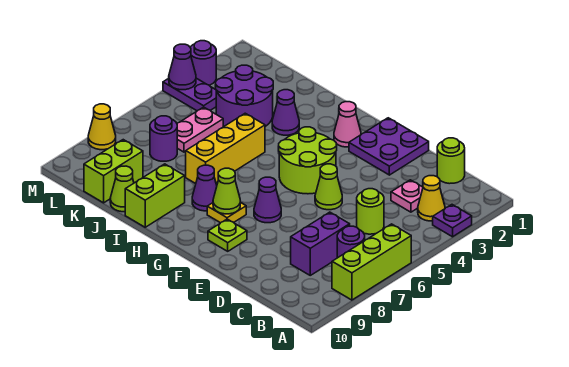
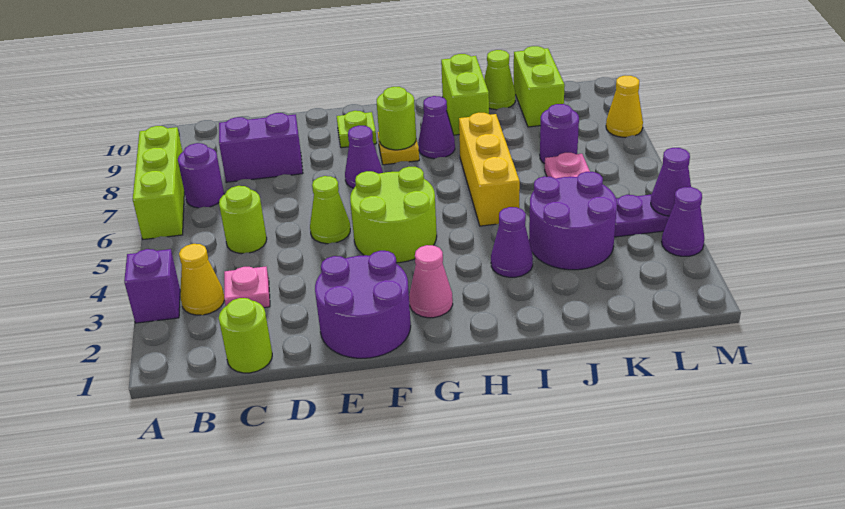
purple plate A3 level 1 -> purple brick A3 level 1
purple brick C7:C8 level 1 -> purple brick C8:D8 level 1
purple plate E1:F2 level 1 -> purple round brick E1:F2 level 1
lime cone G8 level 2 -> lime round brick G8 level 2
purple round brick M3 level 1 -> purple cone M3 level 1

